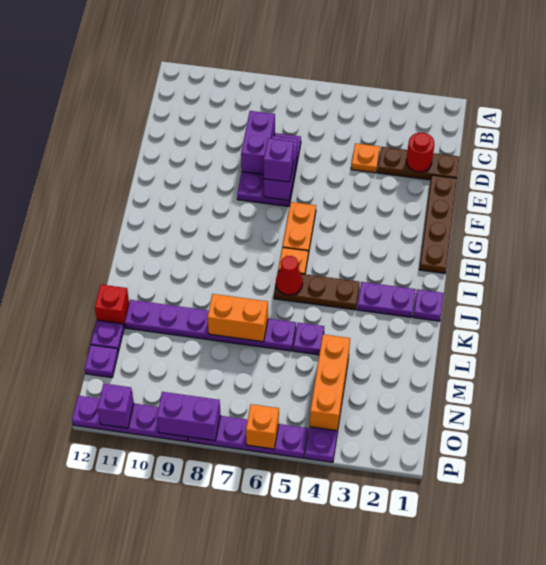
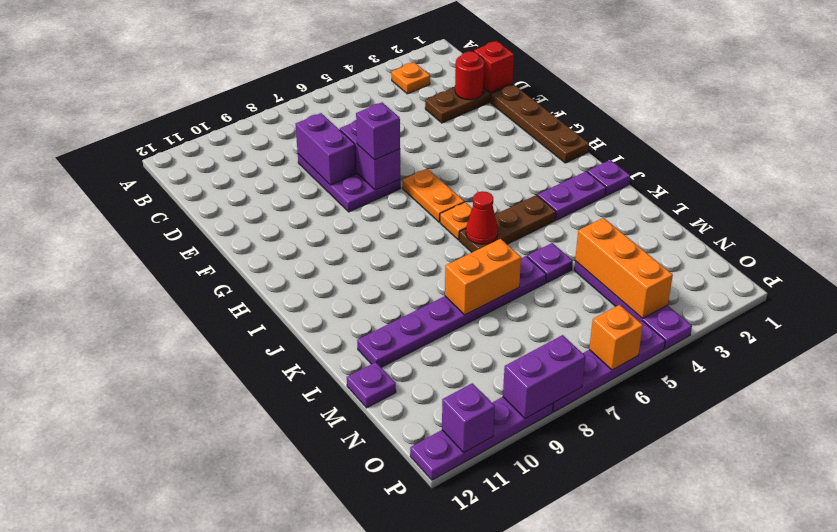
orange plate D4 level 1 -> orange plate B3 level 1
red brick L12 level 1 -> red brick D1 level 2
purple plate N12 level 1 -> none

